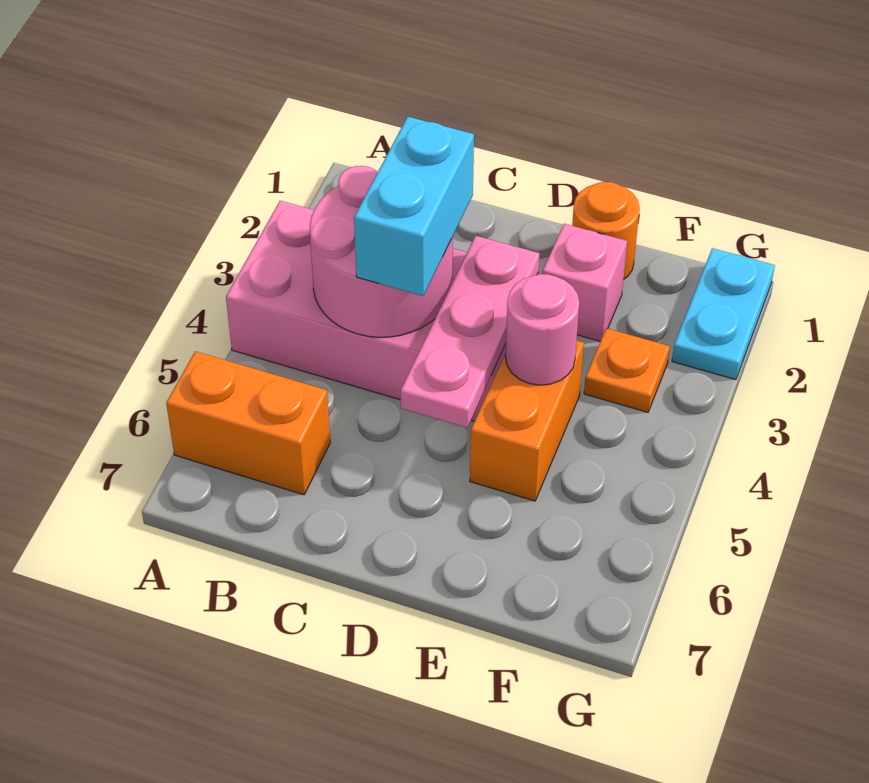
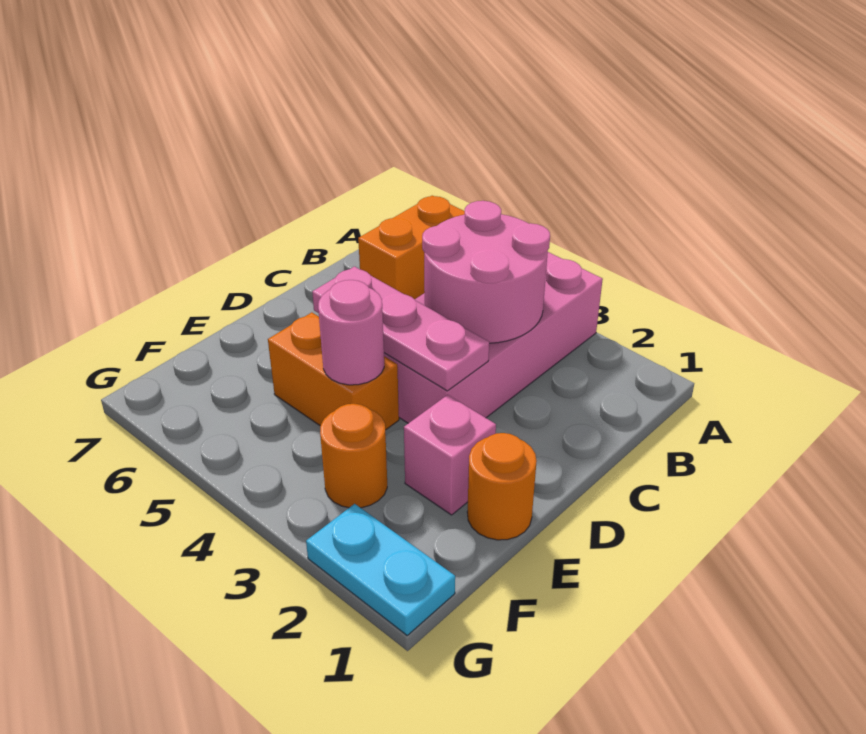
cyan brick C3:C4 level 3 -> none
orange plate F3 level 1 -> orange round brick F3 level 1

